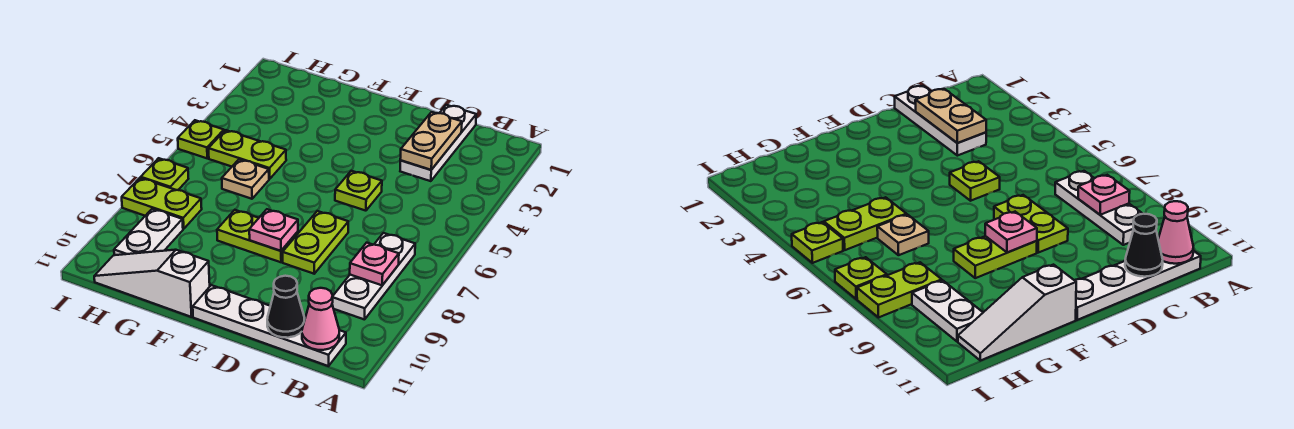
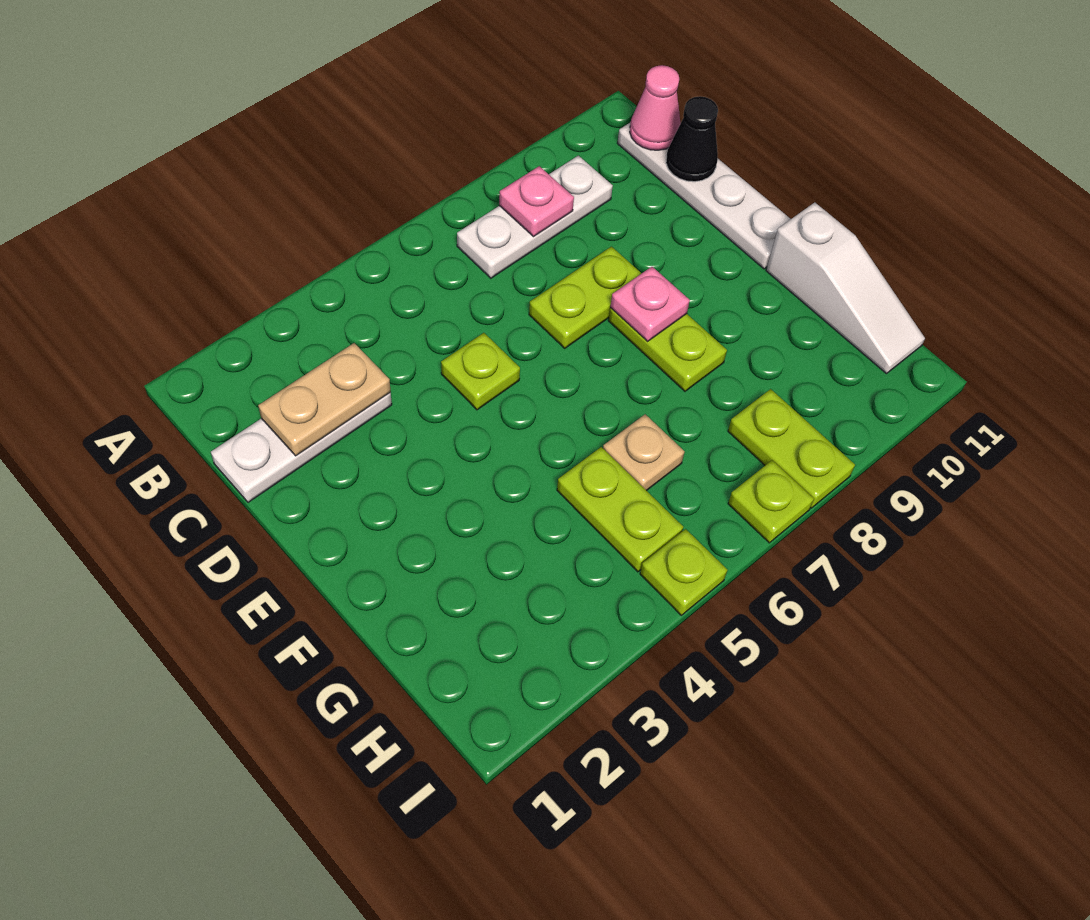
white plate H9:H10 level 1 -> none

